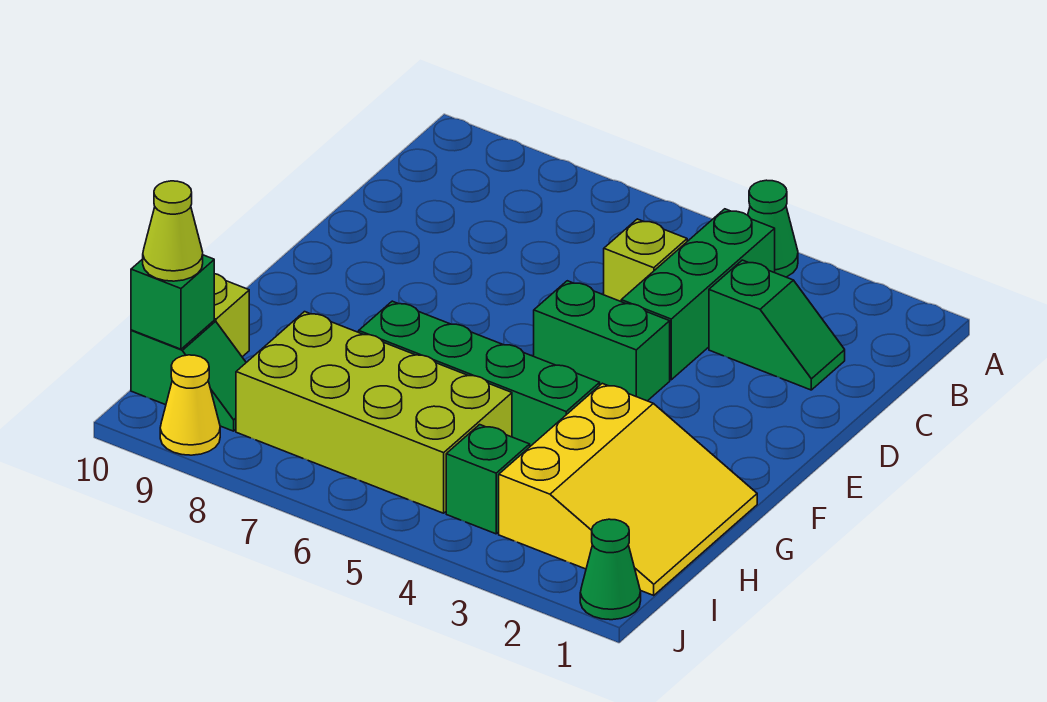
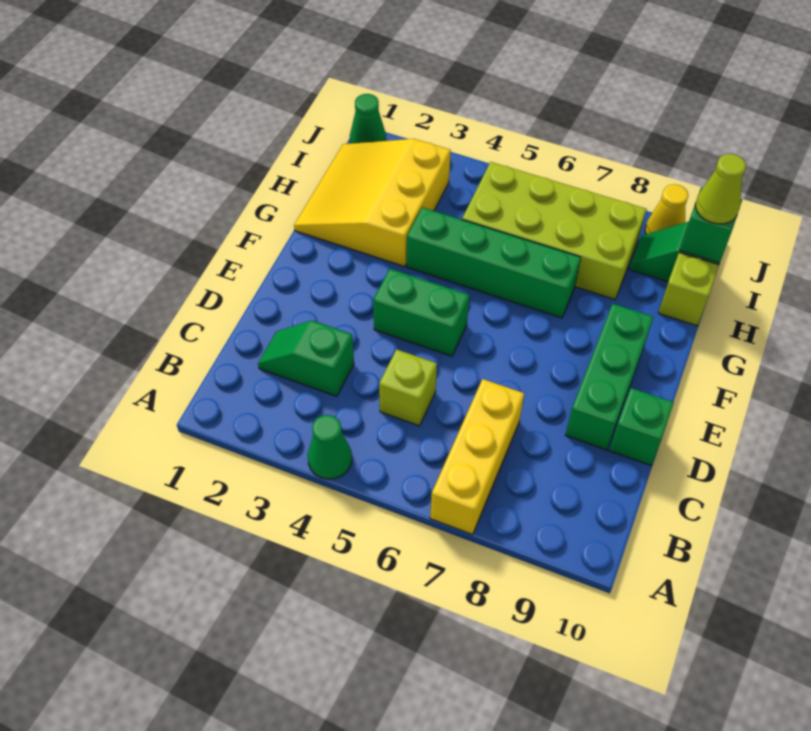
none -> yellow brick A7:C7 level 1
green brick B4:D4 level 1 -> green brick D9:F9 level 1
green brick I4 level 1 -> green brick D10 level 1

